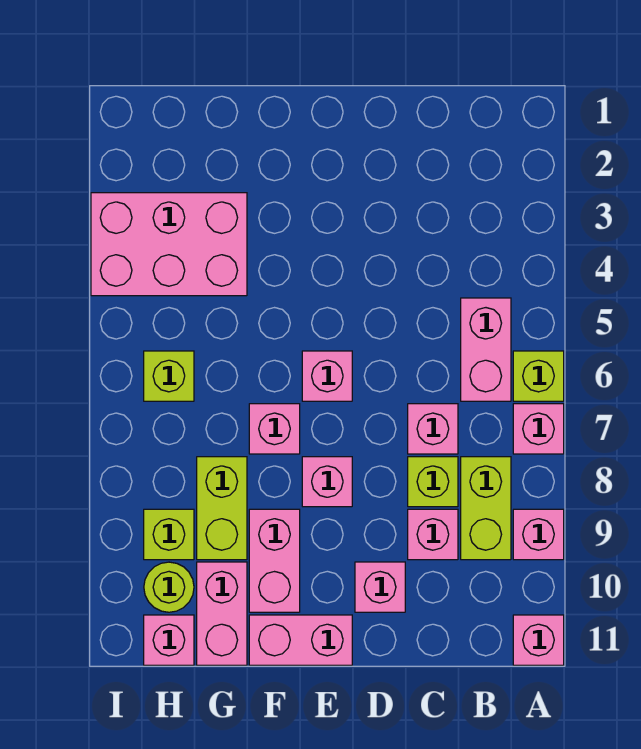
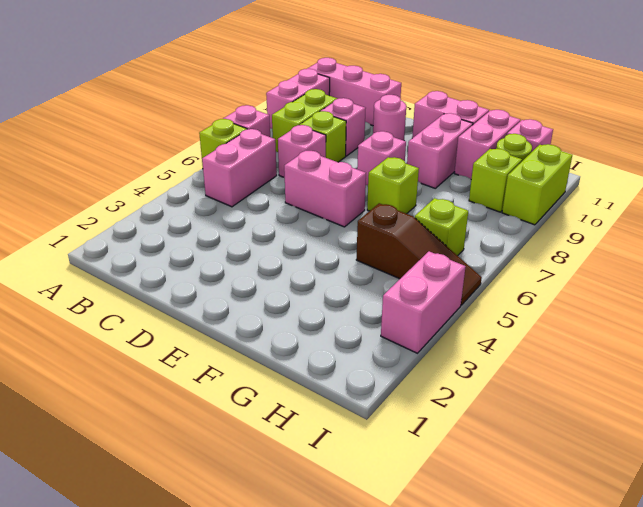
pink brick A9 level 1 -> pink brick A9:A10 level 1
pink brick A11 level 1 -> pink brick A11:C11 level 1
pink brick D10 level 1 -> pink round brick D10 level 1
pink brick E6 level 1 -> pink brick D6:E6 level 1
pink brick F7 level 1 -> lime brick F7 level 1
pink brick G3:I4 level 1 -> pink brick I3:I4 level 1
none -> brown slope G5:I5 level 1 top G
lime brick G8:G9 level 1 -> lime brick I9:I10 level 1

